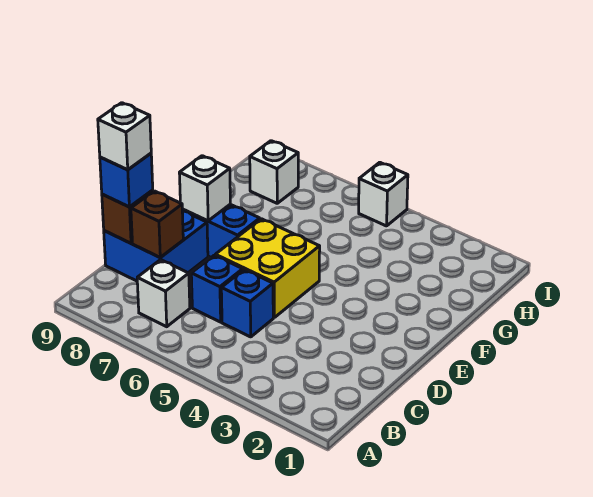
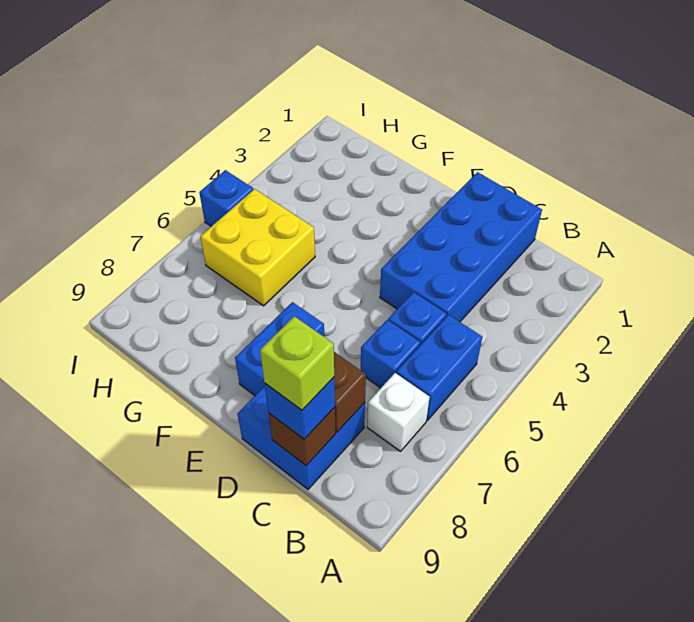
none -> blue brick B5:B6 level 1
none -> blue brick C1:D4 level 1
white brick C9 level 4 -> lime brick C9 level 4
yellow brick D5:E6 level 1 -> yellow brick G5:H6 level 1
white brick E8 level 2 -> none
white brick H8 level 1 -> none
white brick I5 level 1 -> blue brick I5 level 1

